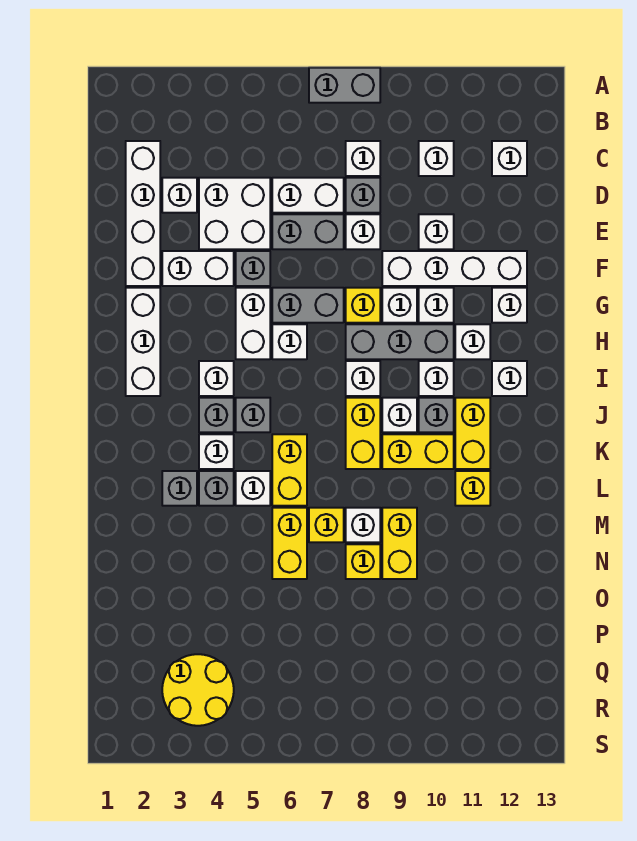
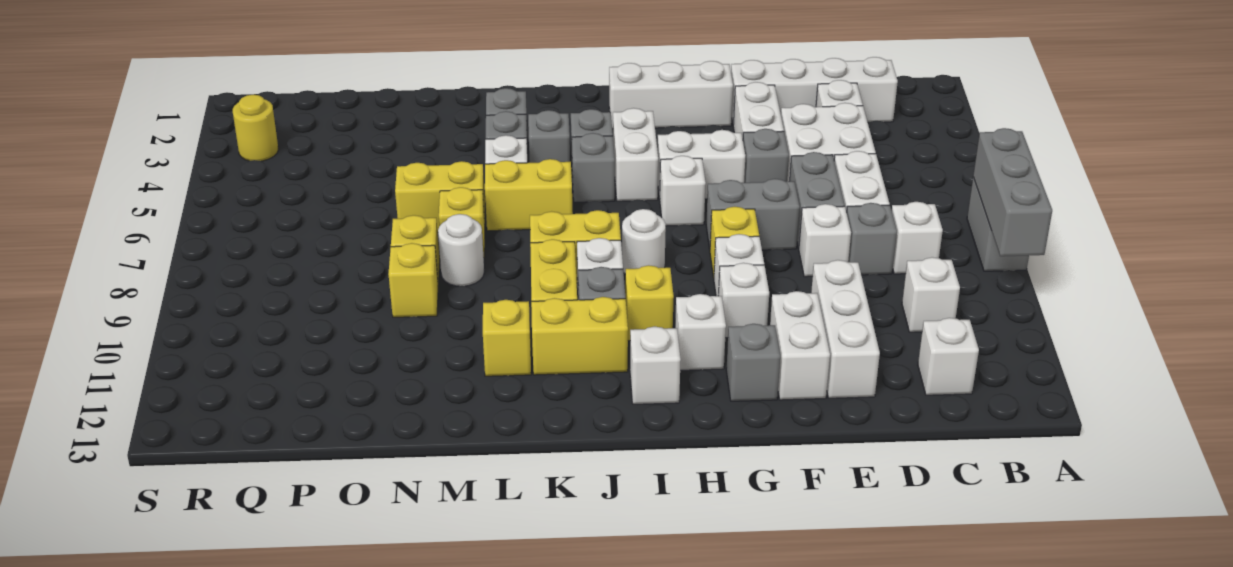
white brick E10 level 1 -> white brick E10:E12 level 1
white brick F9:F12 level 1 -> white brick F11:F12 level 1
grey brick G6:G7 level 1 -> grey brick F7:G7 level 1
white brick G12 level 1 -> grey brick G12 level 1
grey brick H8:H10 level 1 -> grey brick A7:A9 level 2
white brick I4 level 1 -> white brick I4:I5 level 1
white brick I8 level 1 -> white round brick I8 level 1
white brick I10 level 1 -> yellow brick I10 level 1
white brick K4 level 1 -> grey brick K4 level 1
white brick M8 level 1 -> white round brick M8 level 1
yellow brick M9:N9 level 1 -> yellow brick N9 level 1
yellow round brick Q3:R4 level 1 -> yellow round brick R3 level 1

